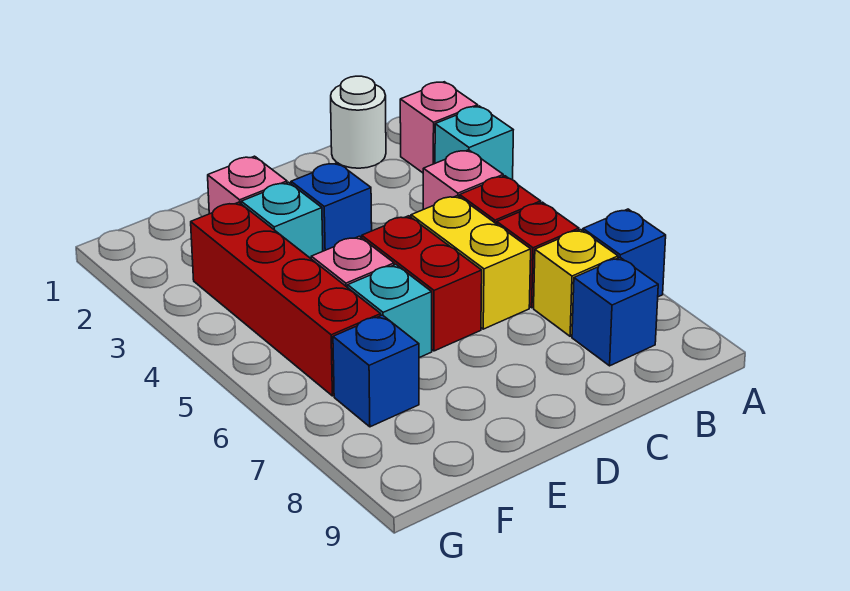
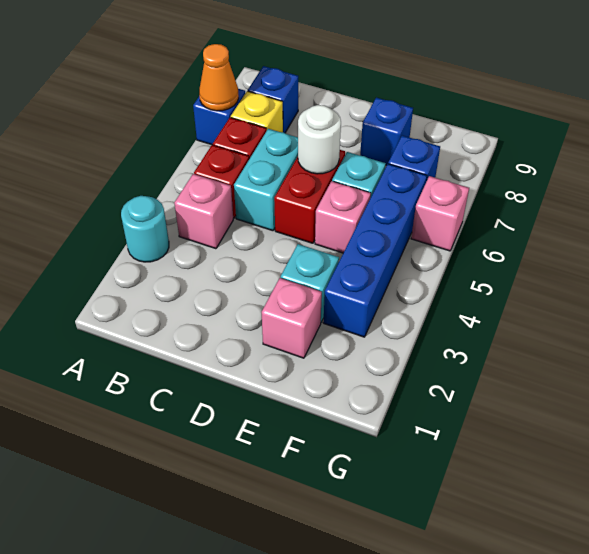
pink brick A2 level 1 -> pink brick G6 level 1
cyan brick A3 level 1 -> cyan round brick A3 level 1
none -> orange cone A7 level 2
white round brick B1 level 1 -> white round brick D6 level 2
yellow brick C5:C6 level 1 -> cyan brick C5:C6 level 1
blue brick D3 level 1 -> blue brick E8 level 1
red brick F3:F6 level 1 -> blue brick F3:F6 level 1

